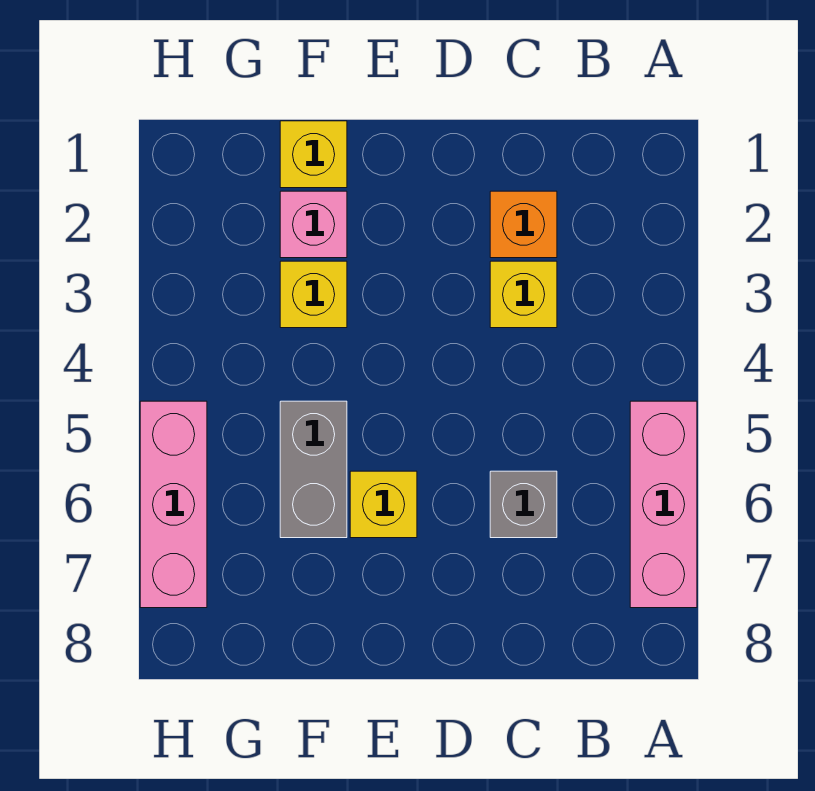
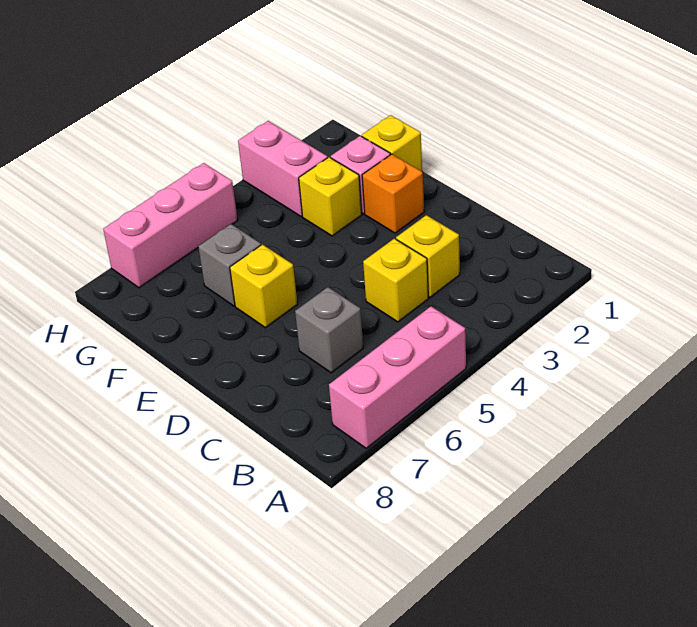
orange brick C2 level 1 -> orange brick E2 level 1
none -> yellow brick C4 level 1
grey brick F5:F6 level 1 -> grey brick F6 level 1
none -> pink brick G3:H3 level 1

